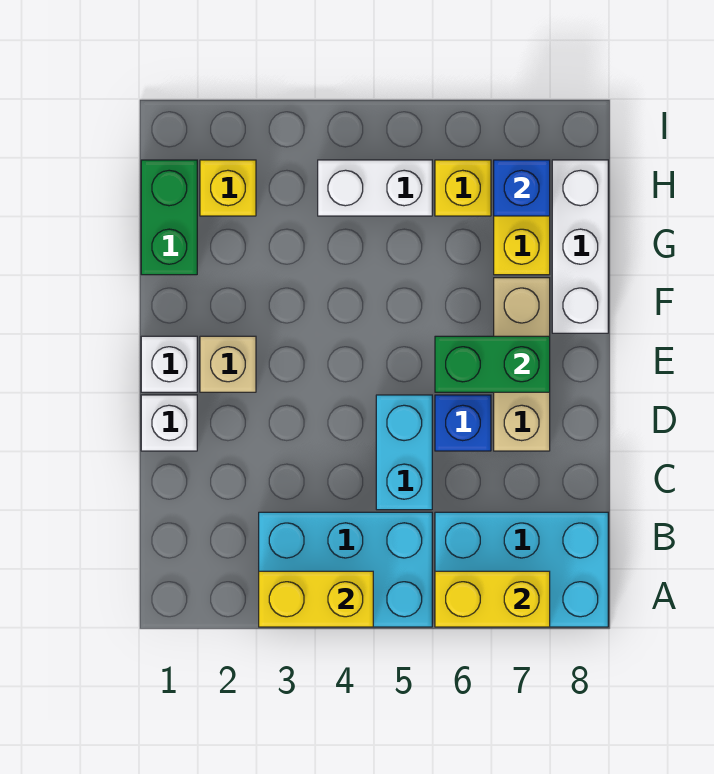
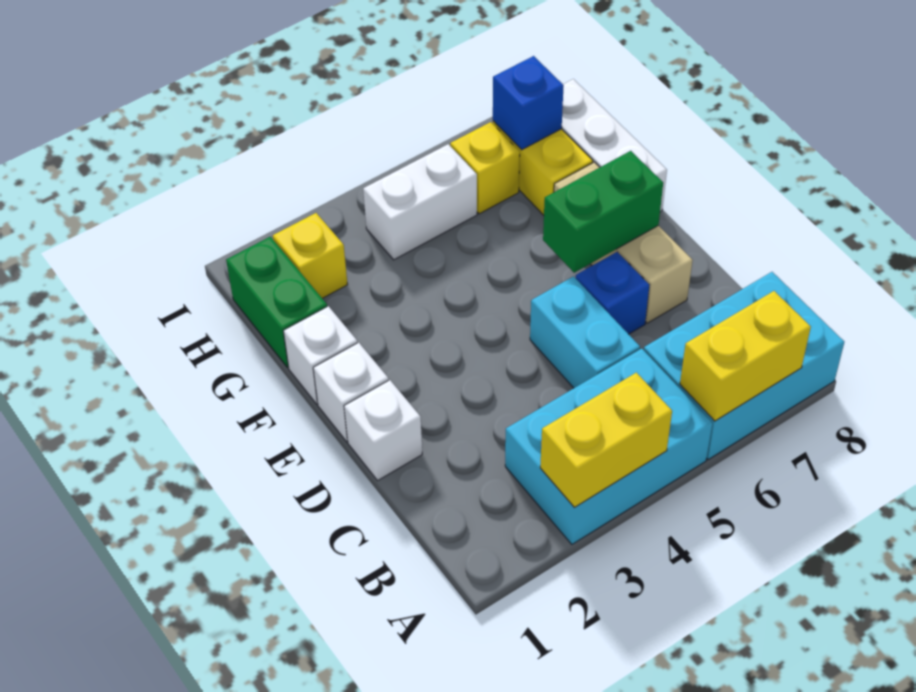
tan brick E2 level 1 -> none
none -> white brick F1 level 1

